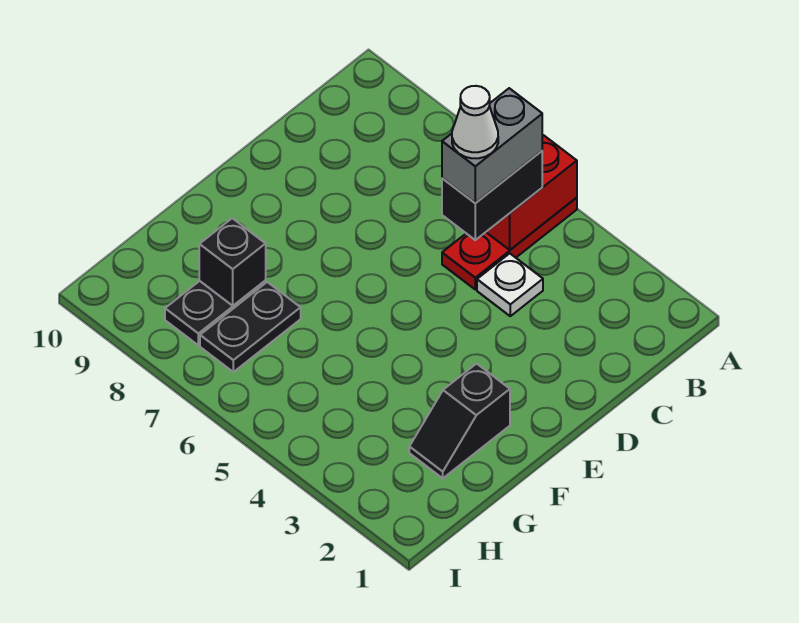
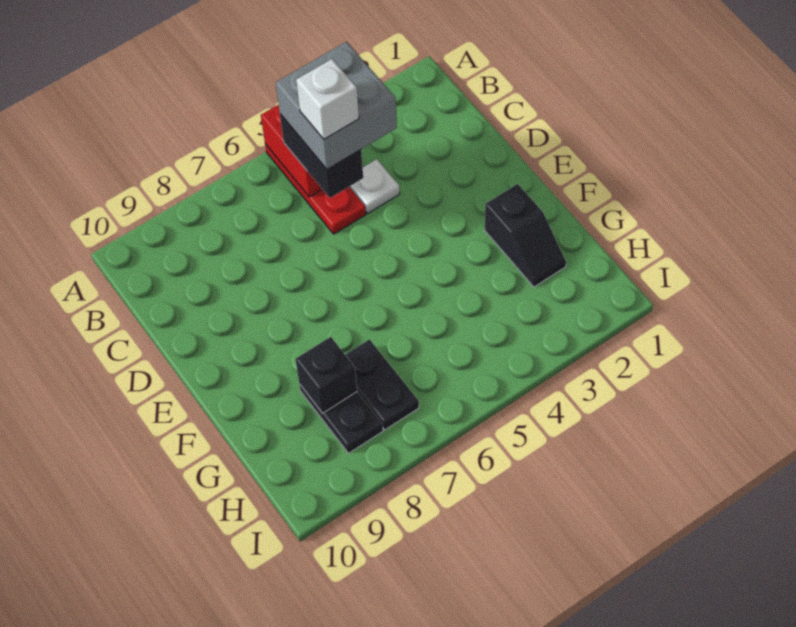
grey brick B5:C5 level 4 -> grey brick B4:C5 level 4
white cone C5 level 5 -> white brick C5 level 5

